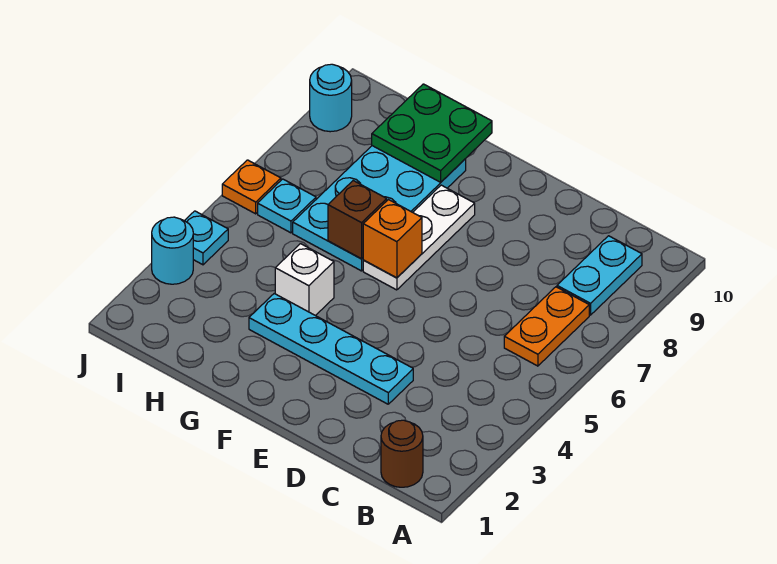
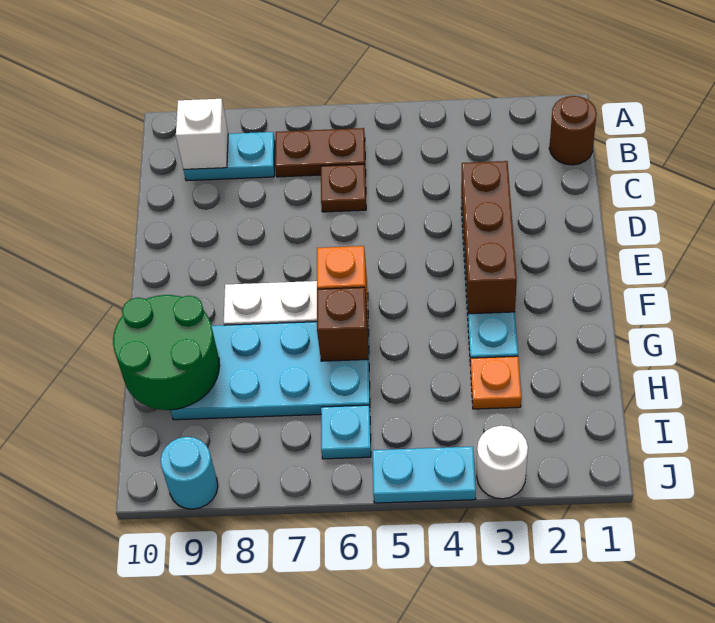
orange plate B6:B7 level 1 -> brown plate B6:B7 level 1
none -> brown plate C6 level 1
none -> brown brick D3:F3 level 2
white brick G4 level 1 -> white brick B9 level 2
green plate G9:H10 level 2 -> green round brick G9:H10 level 2
cyan round brick J3 level 1 -> white round brick J3 level 1
cyan plate J4 level 1 -> cyan plate J4:J5 level 1
orange plate J6 level 1 -> orange plate H3 level 1

